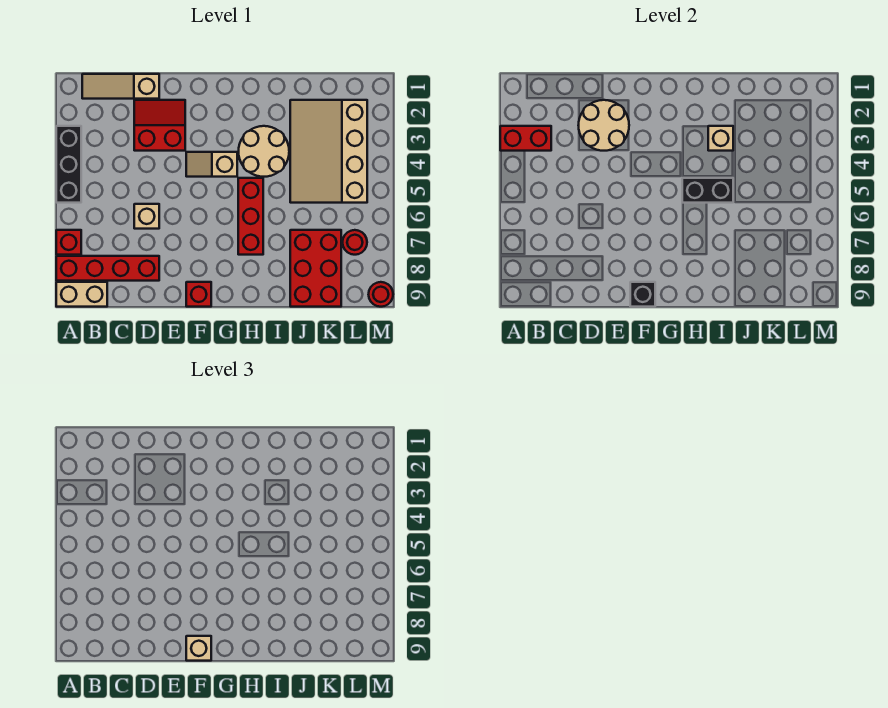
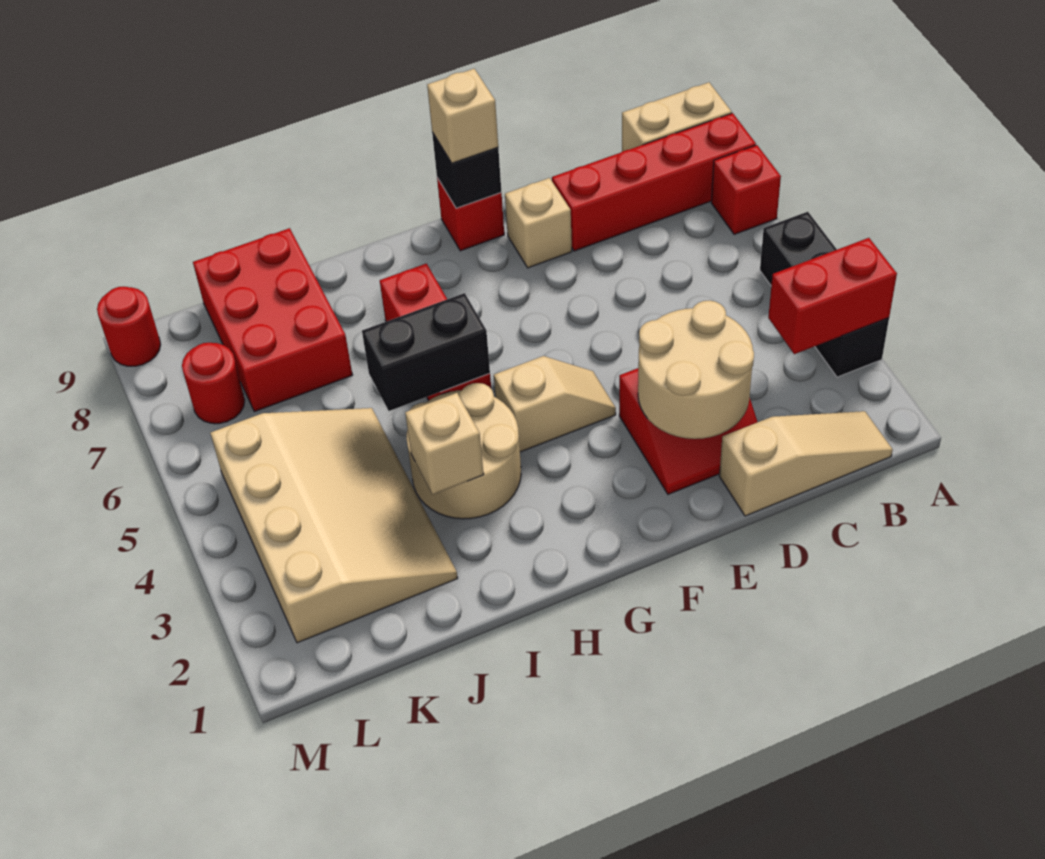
tan brick D6 level 1 -> tan brick E8 level 1

